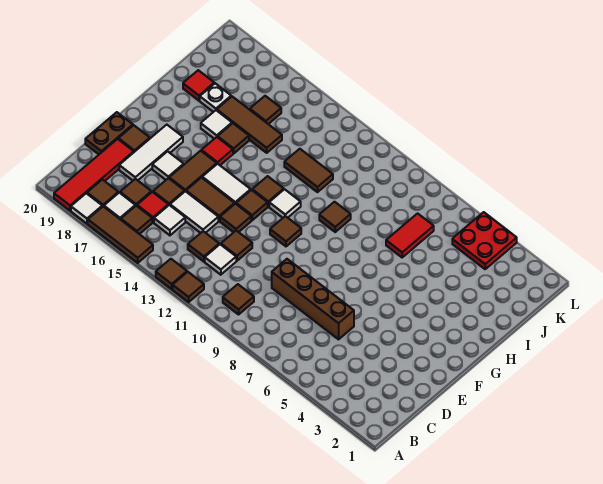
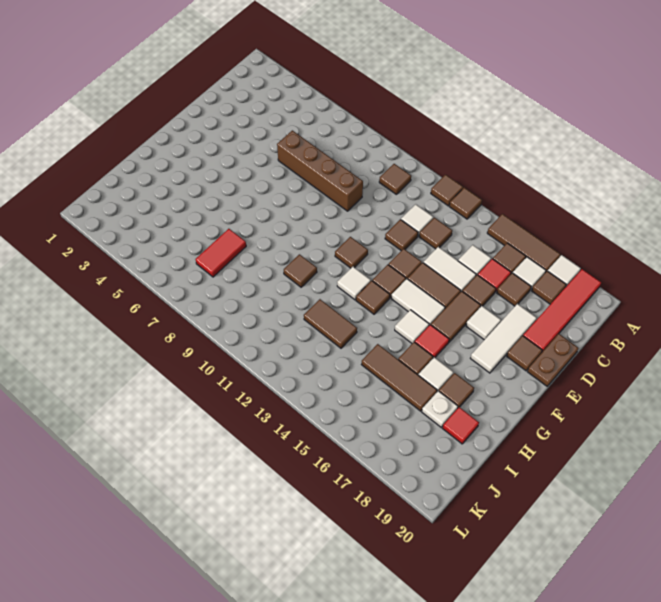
none -> white tile G15 level 1
brown tile J16 level 1 -> brown tile H18 level 1
red plate K4:L5 level 1 -> none

